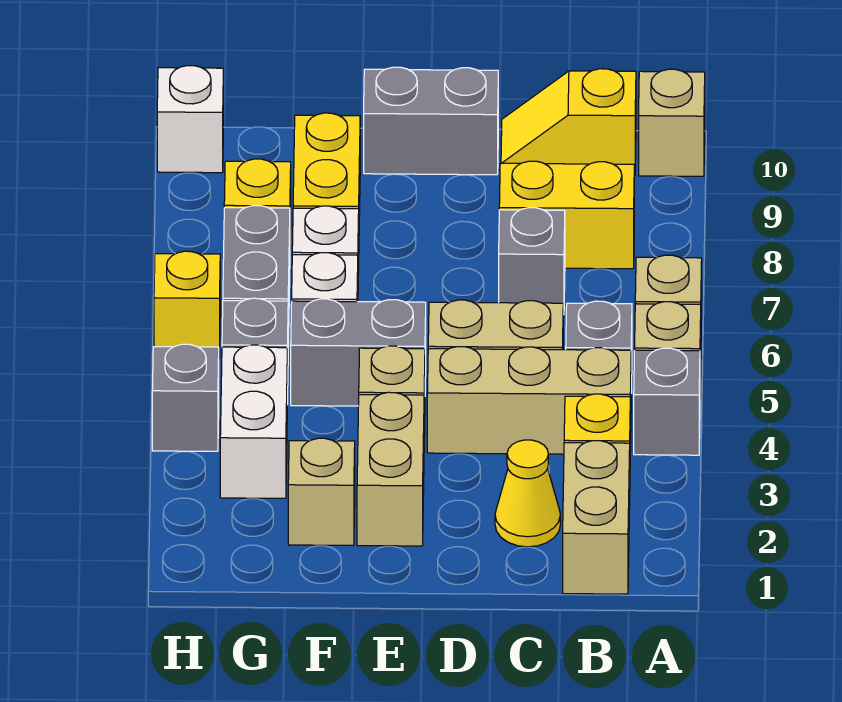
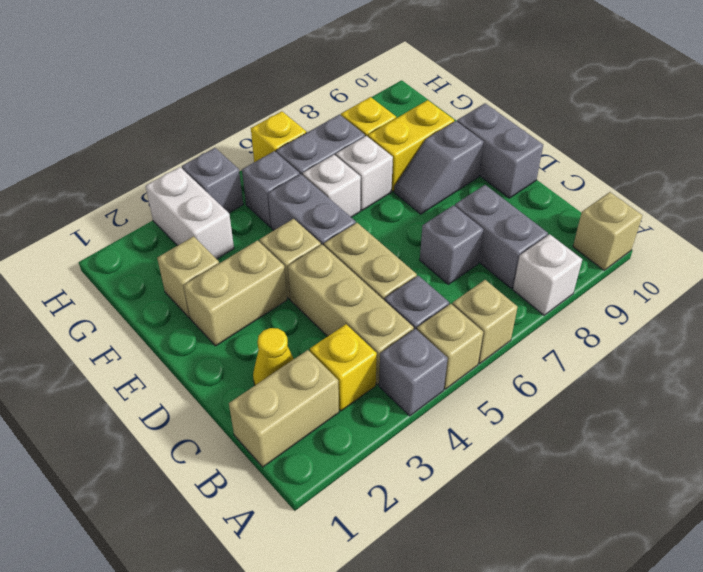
yellow brick B8:C8 level 1 -> grey brick B8:C8 level 1
yellow slope B10:C10 level 1 top B -> none
none -> grey slope E8:E9 level 1 top 9
white brick G3:G4 level 1 -> white brick G3:H3 level 1
white brick H10 level 1 -> white brick A8 level 1

